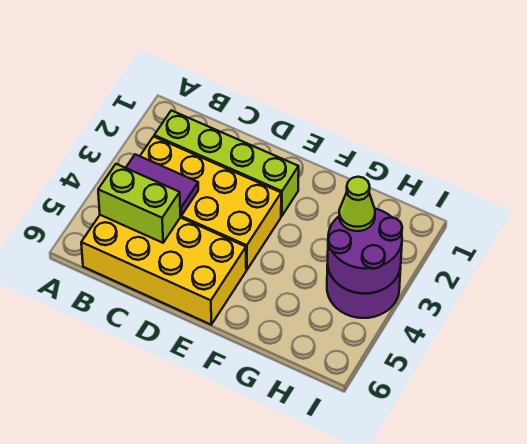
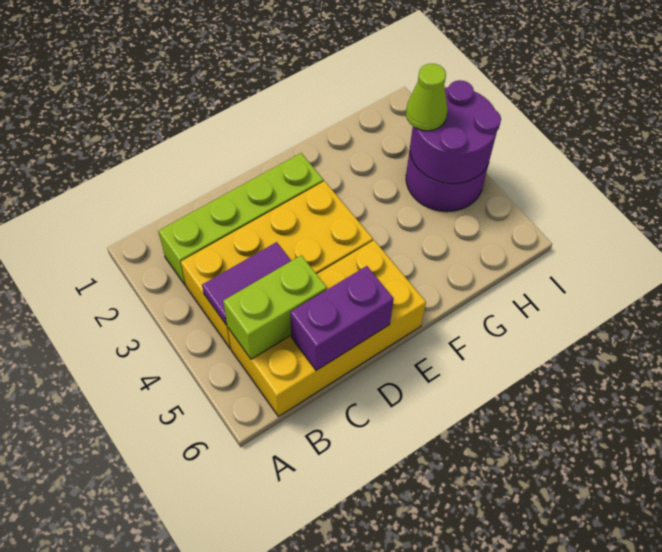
none -> purple brick C6:D6 level 2

